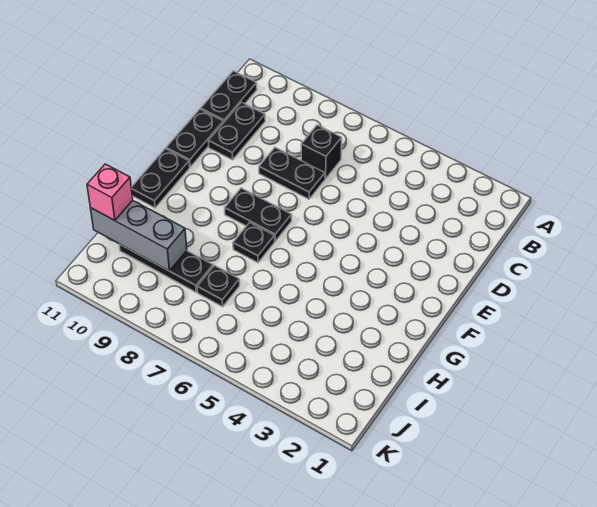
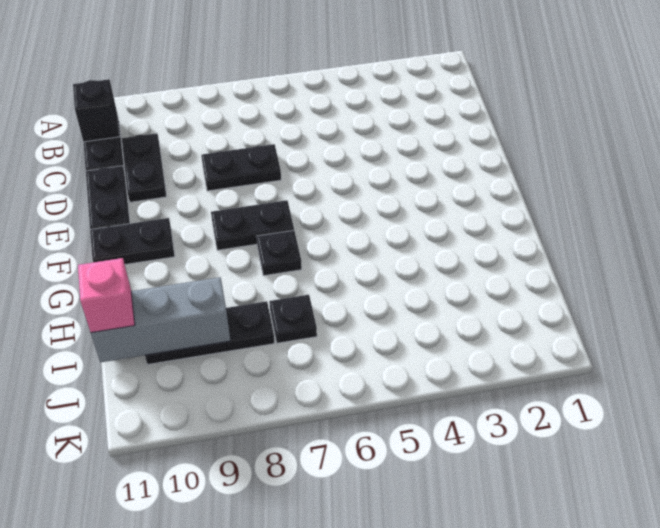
black brick C7 level 1 -> black brick B11 level 2
black plate F11:G11 level 1 -> black plate F10:F11 level 1

